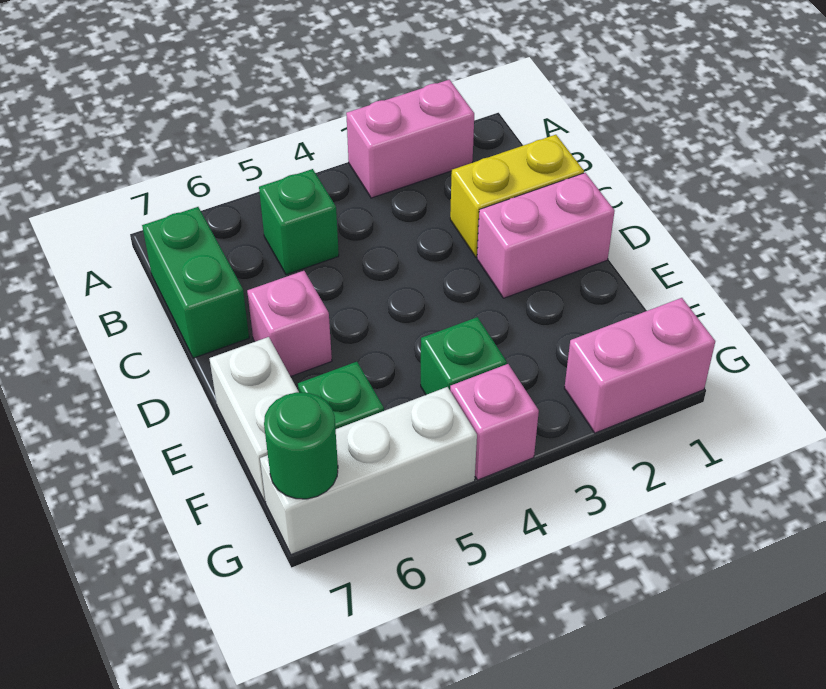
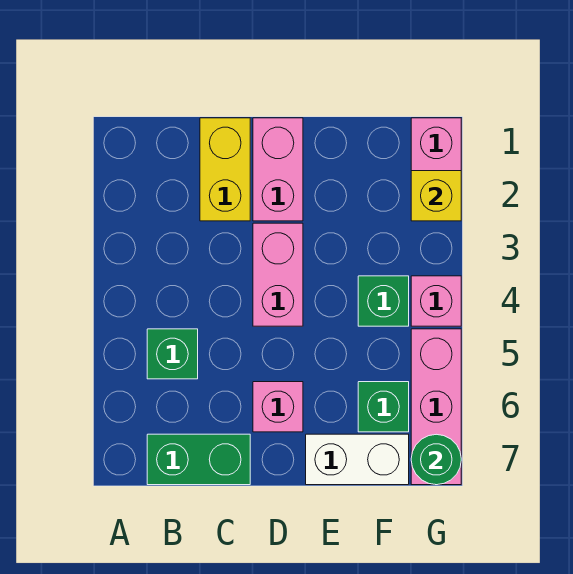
pink brick A2:A3 level 1 -> pink brick D3:D4 level 1
none -> yellow brick G2 level 2
white brick G5:G7 level 1 -> pink brick G5:G7 level 1

